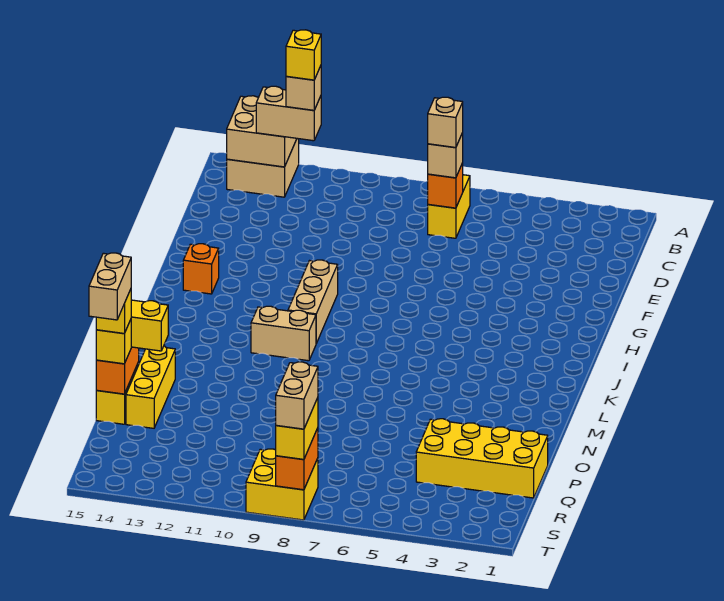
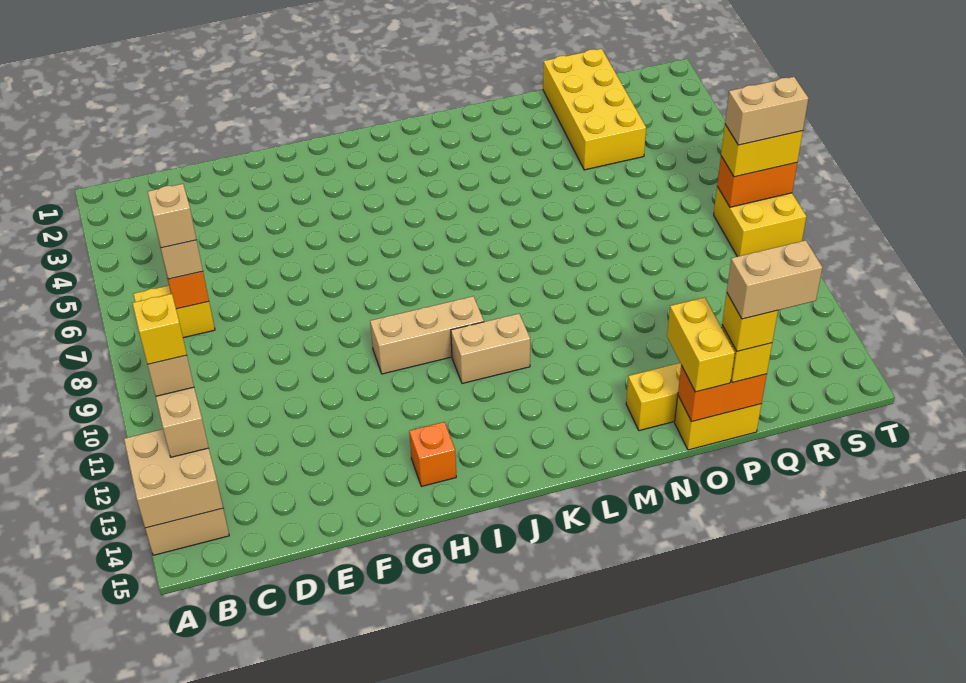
tan brick K10:K11 level 1 -> tan brick J11:K11 level 1

